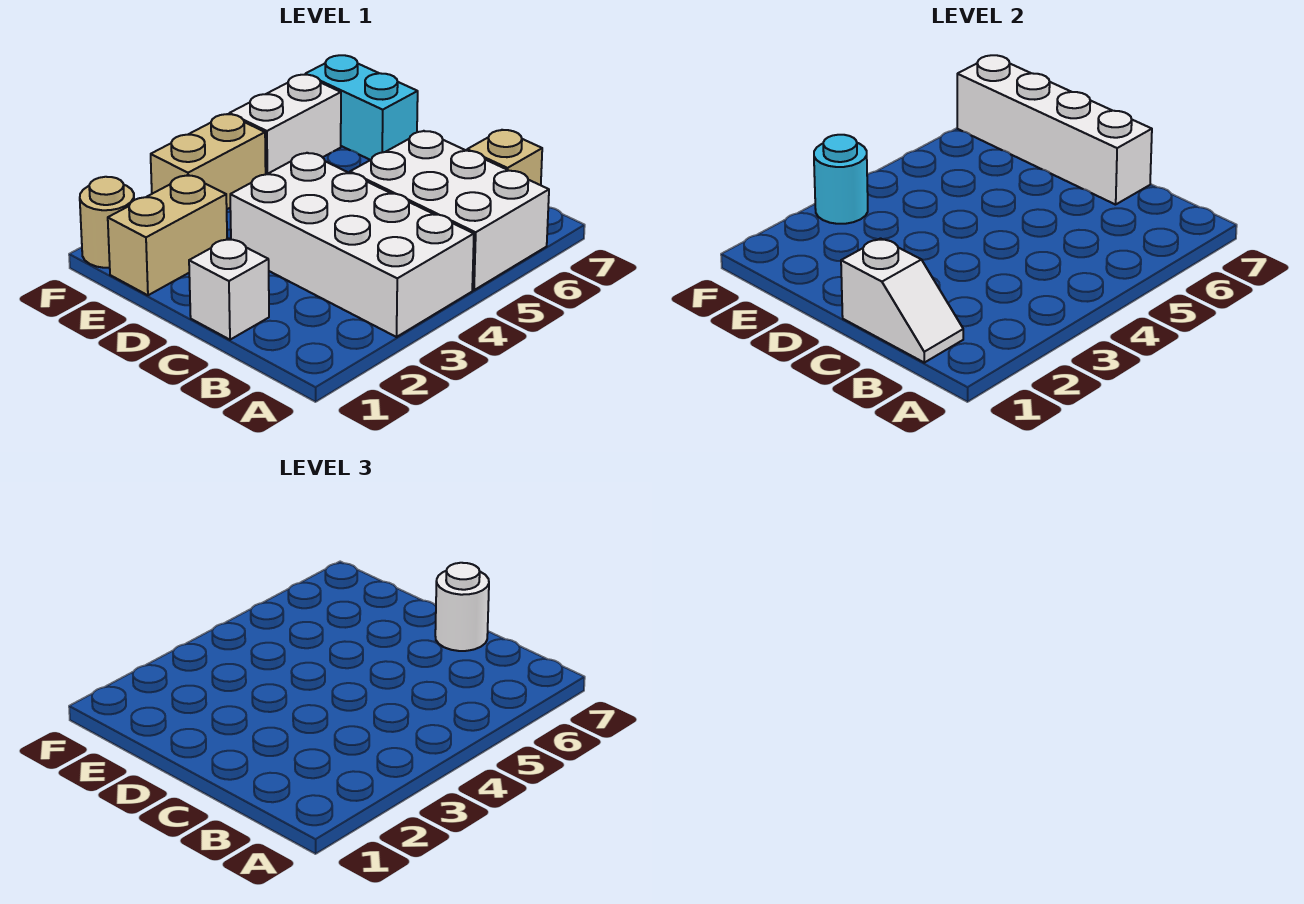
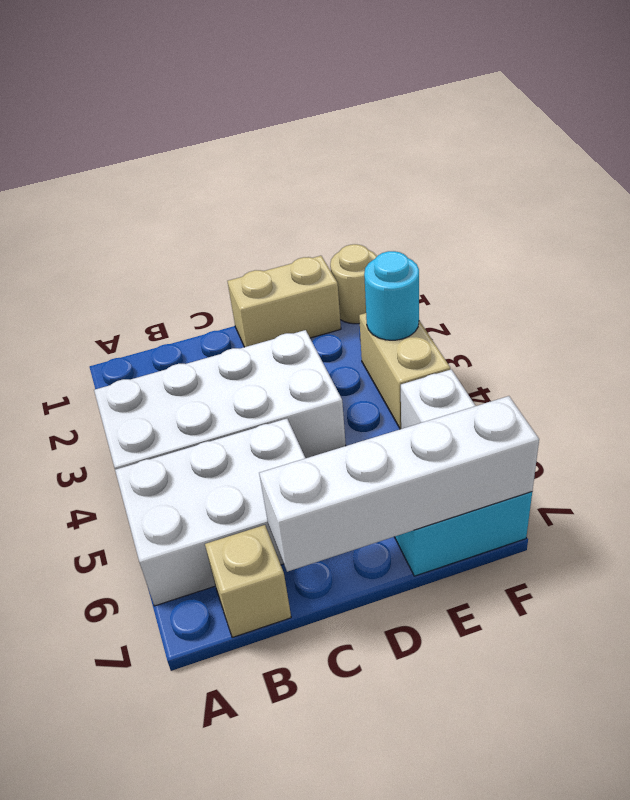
white slope B1:C1 level 2 top C -> none
white brick C1 level 1 -> none
white round brick C7 level 3 -> none
tan brick E1:E2 level 1 -> tan brick D1:E1 level 1

